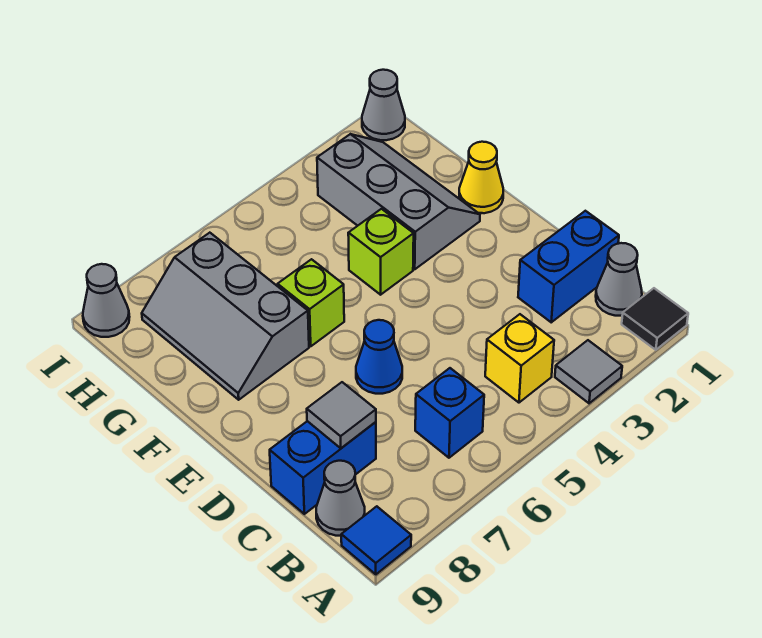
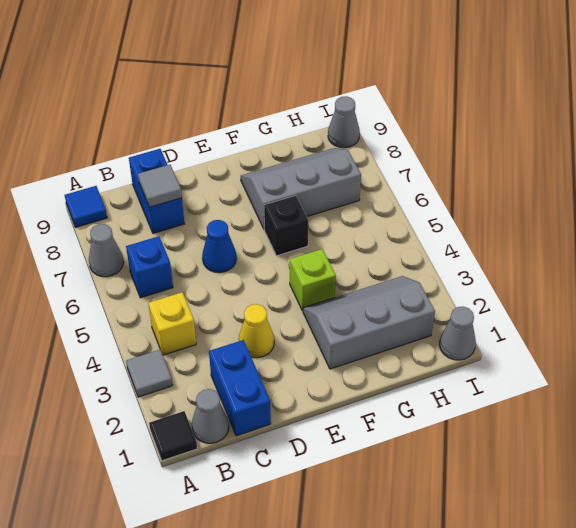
grey cone B9 level 1 -> grey cone A7 level 1
yellow cone F1 level 1 -> yellow cone D3 level 1
grey slope F2:H3 level 1 top 3 -> grey slope F2:H3 level 1 top 2
lime brick F6 level 1 -> black brick F6 level 1

